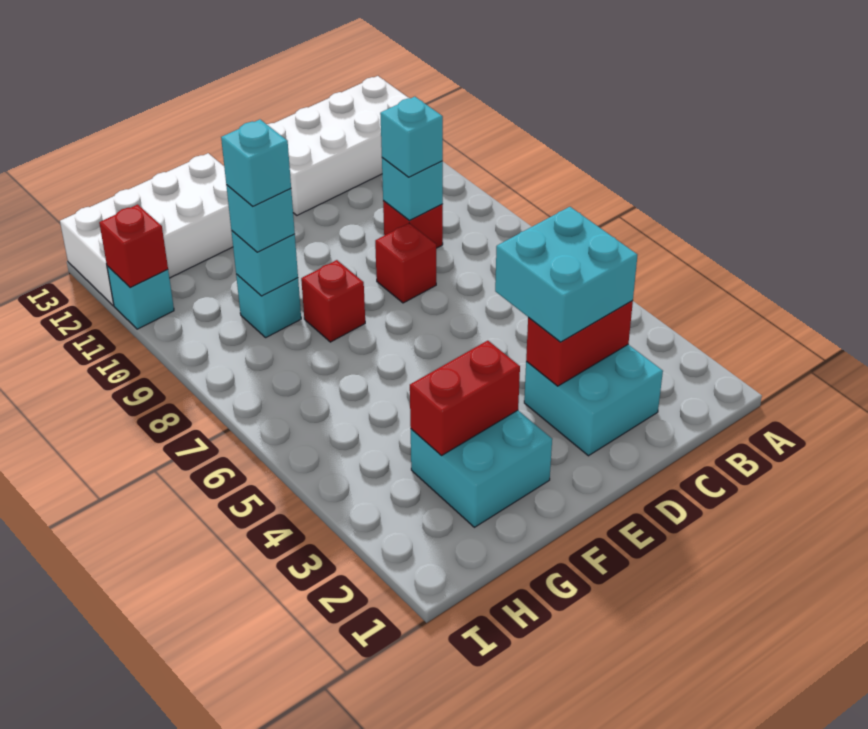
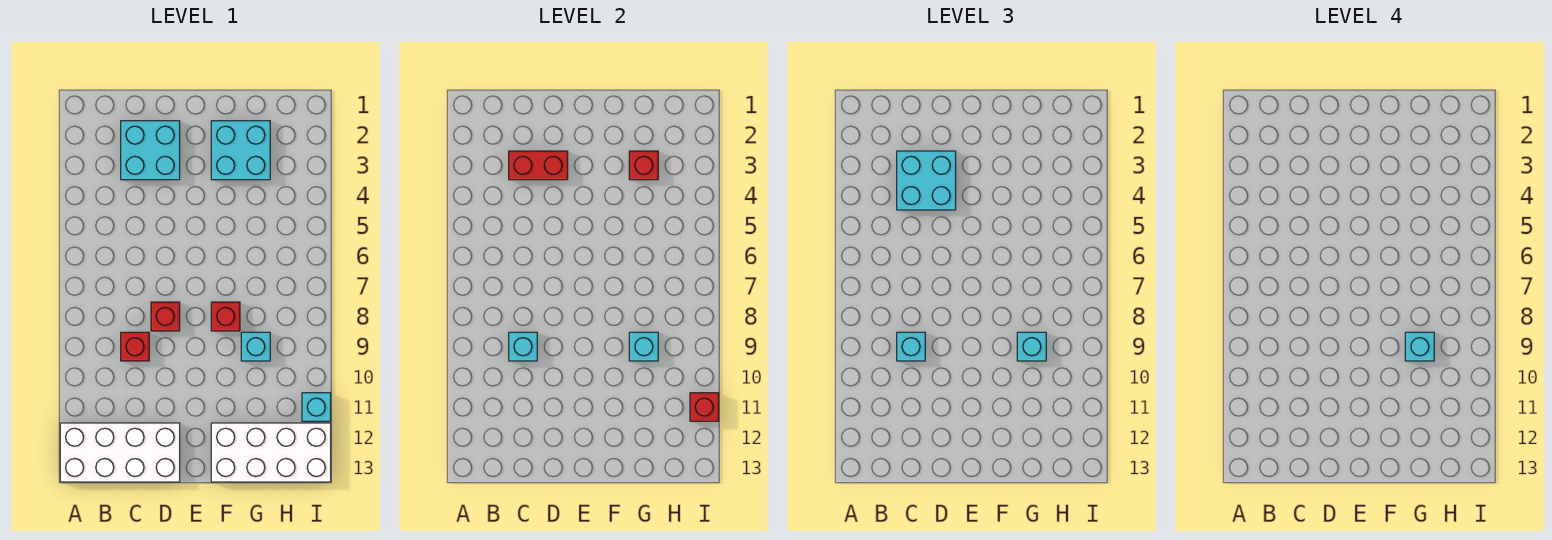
red brick F3:G3 level 2 -> red brick G3 level 2

